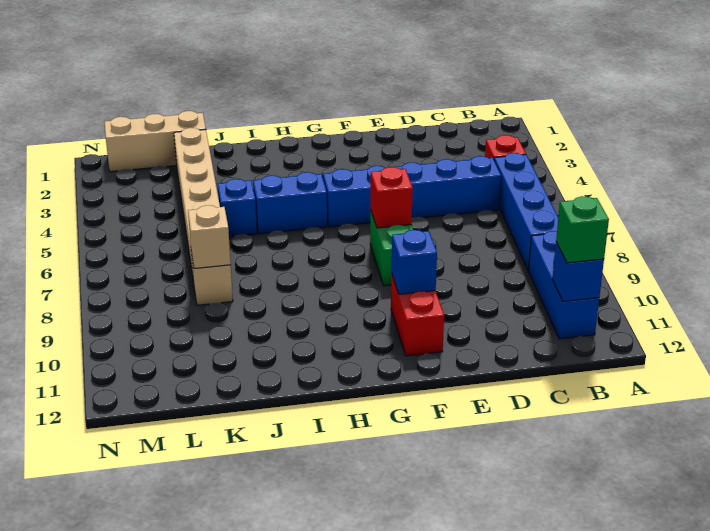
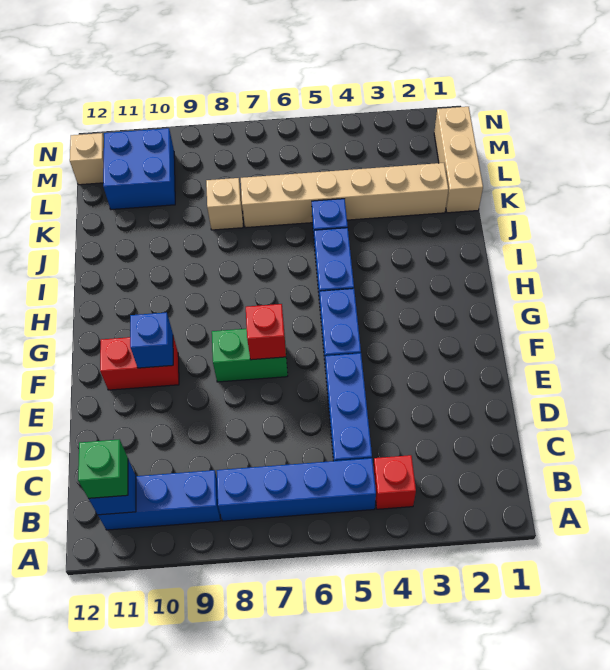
tan brick K8 level 2 -> tan brick M12 level 1
none -> blue brick L10:M11 level 1

